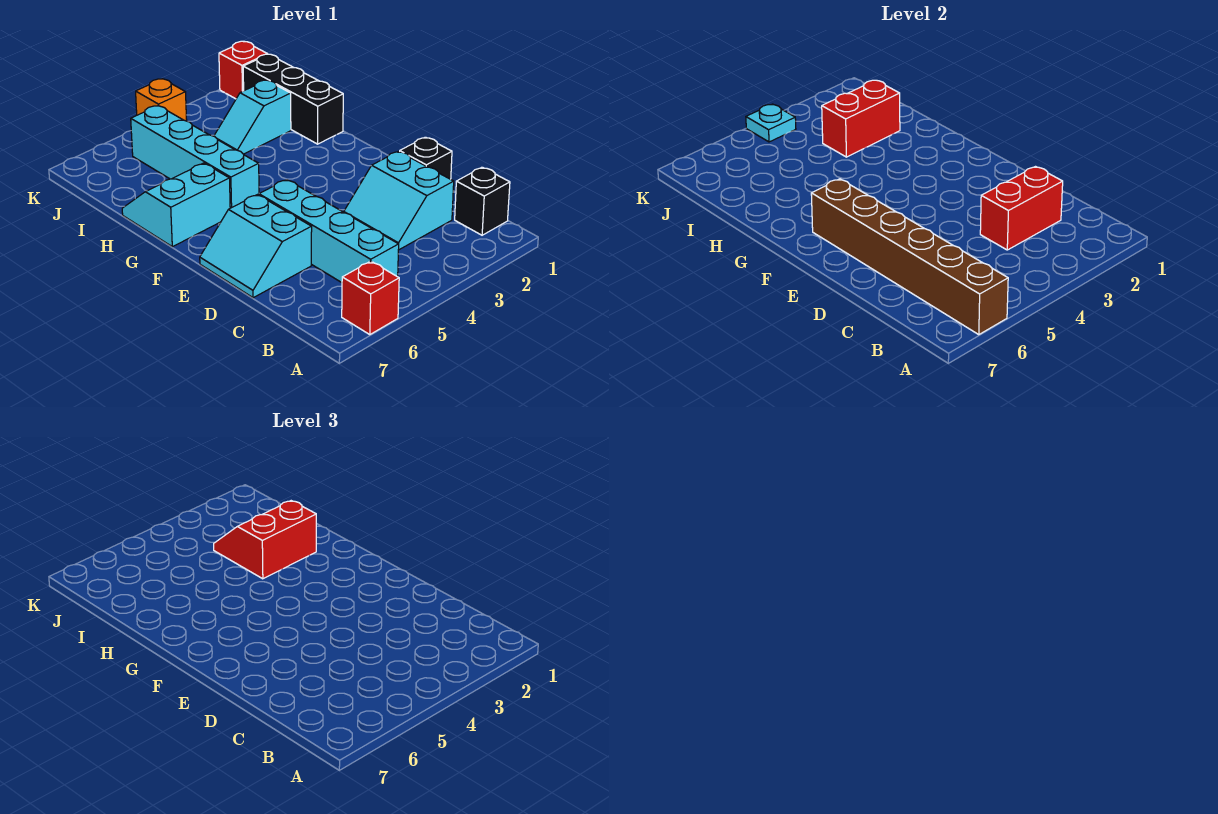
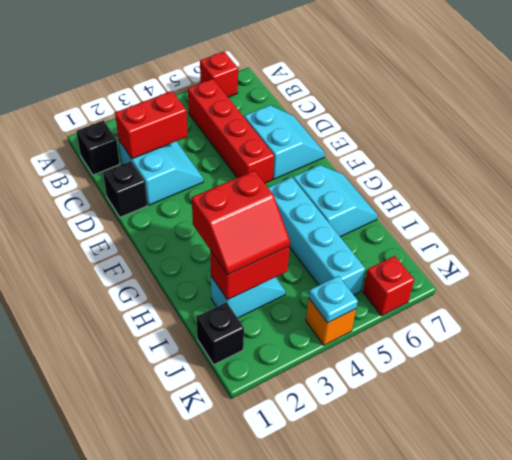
brown brick A6:F6 level 2 -> none
cyan brick B5:E5 level 1 -> red brick B5:E5 level 1
cyan slope G6:H7 level 1 top G -> cyan slope G6:H7 level 1 top 6
black brick H1:J1 level 1 -> black brick J1 level 1
red brick K1 level 1 -> red brick K6 level 1

